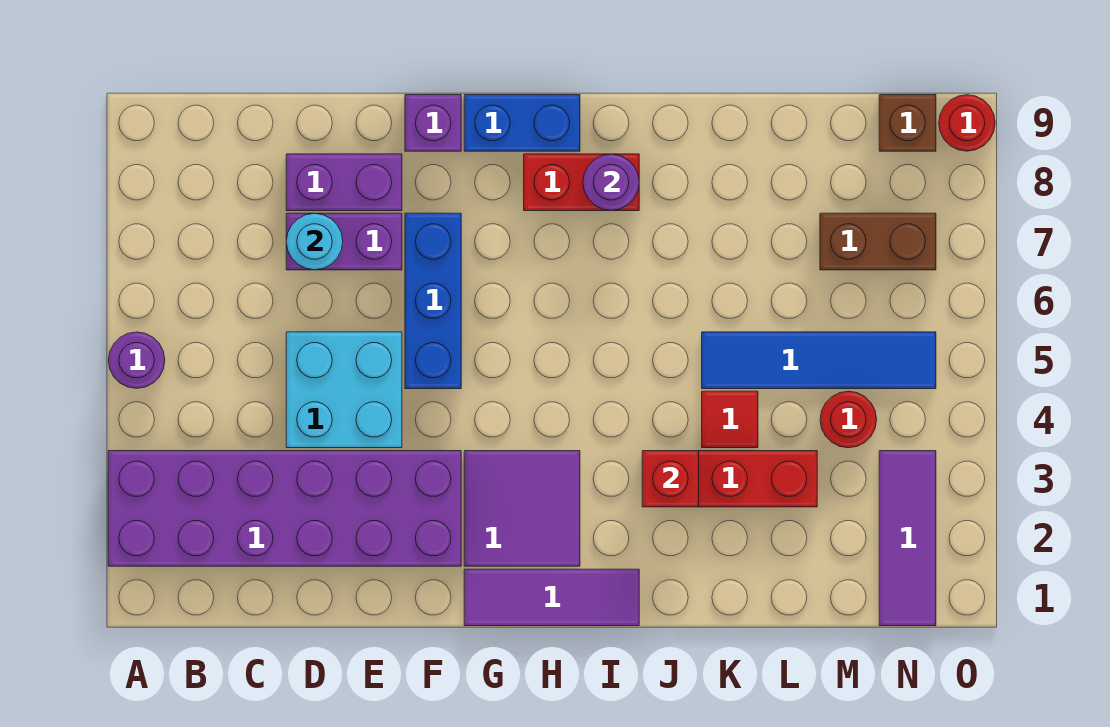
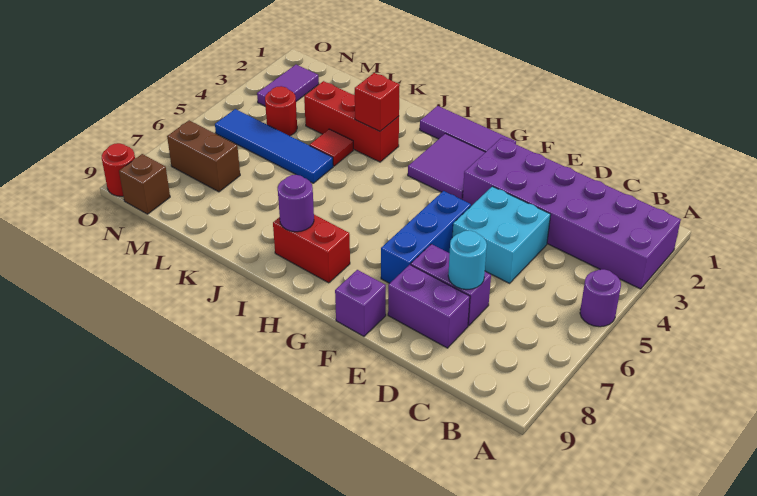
blue brick G9:H9 level 1 -> none
purple tile N1:N3 level 1 -> purple tile N2:N3 level 1

